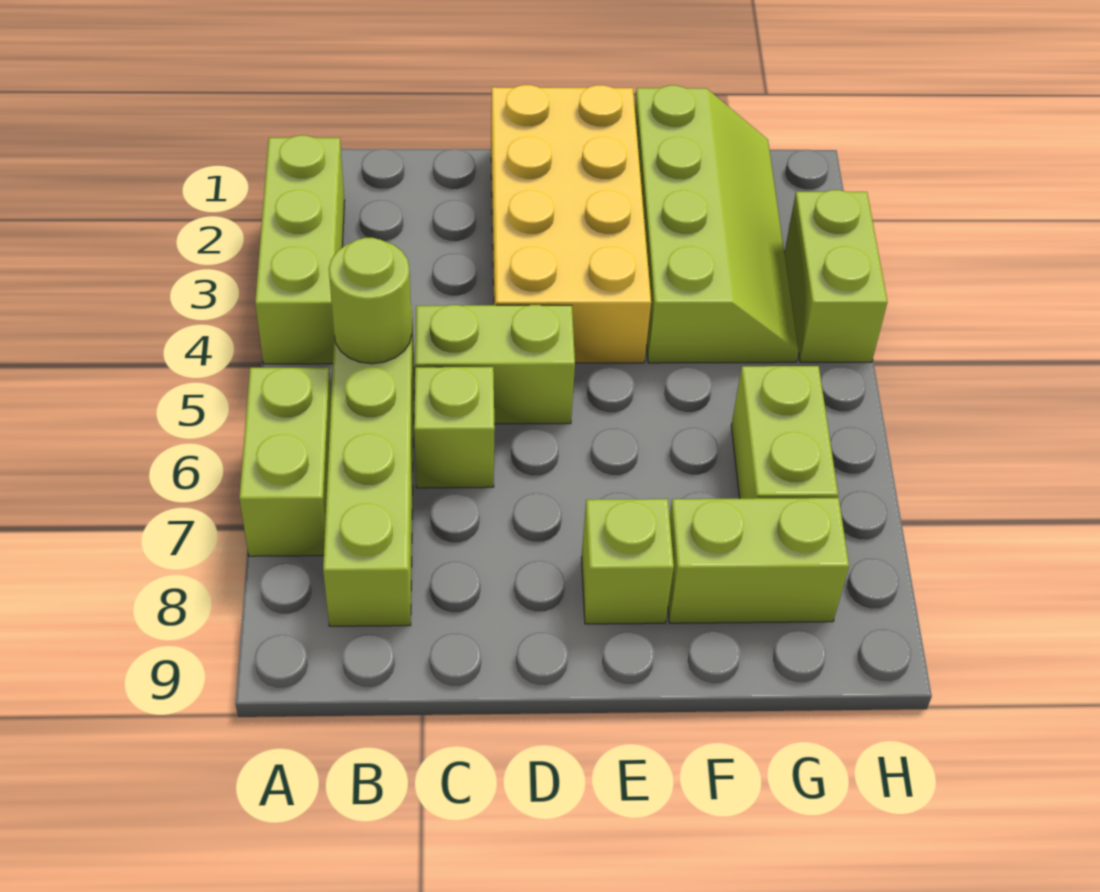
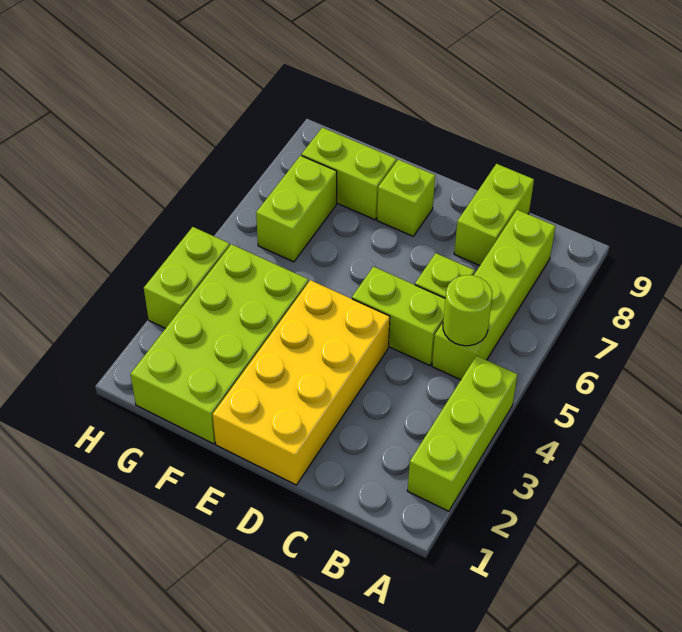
lime brick A6:A7 level 1 -> lime brick C8:C9 level 1
lime slope F1:G4 level 1 top F -> lime brick F1:G4 level 1

